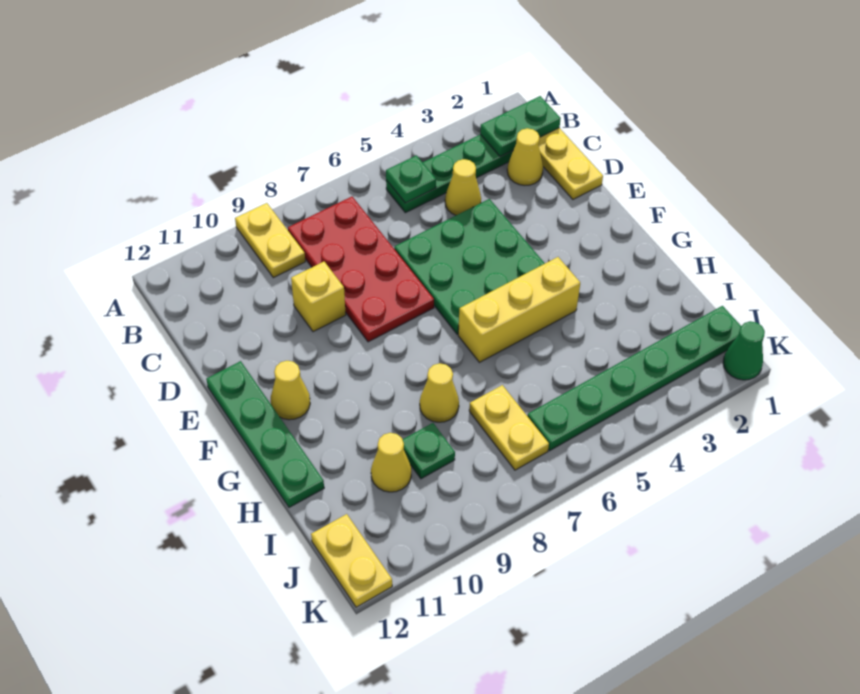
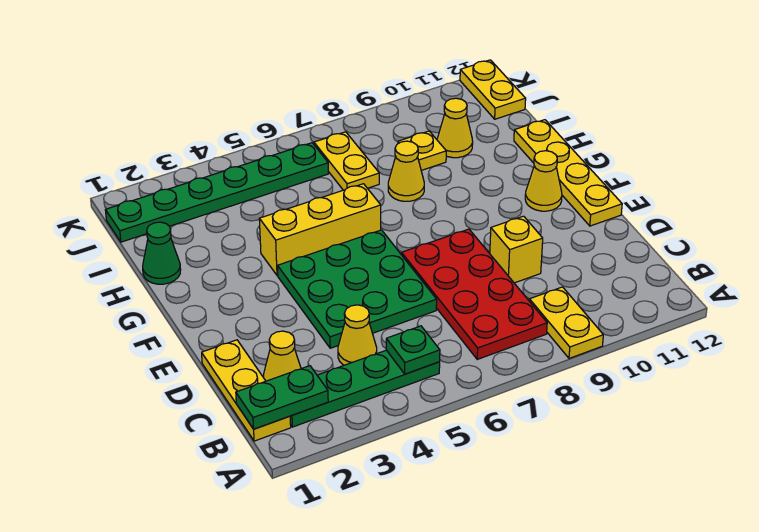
green plate E12:H12 level 1 -> yellow plate E12:H12 level 1
green plate I9 level 1 -> yellow plate I9 level 1
green cone K1 level 1 -> green cone H1 level 1

